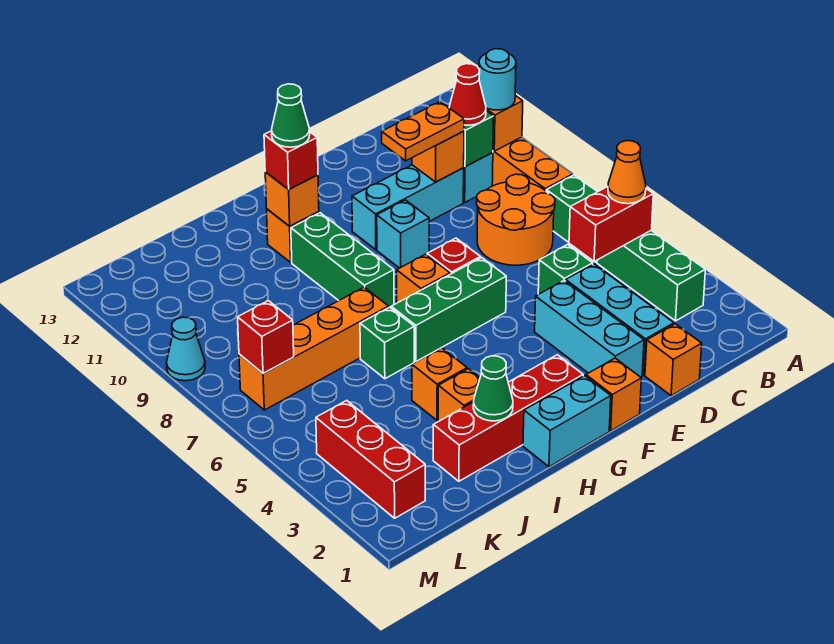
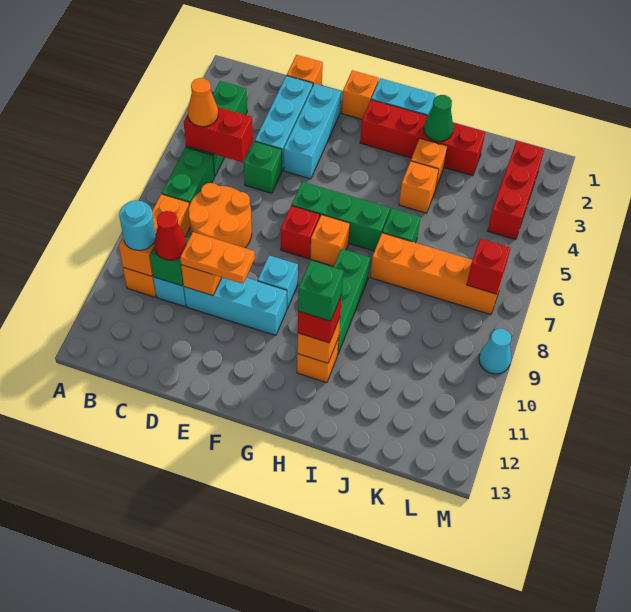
green cone H11 level 4 -> green brick H11 level 4

